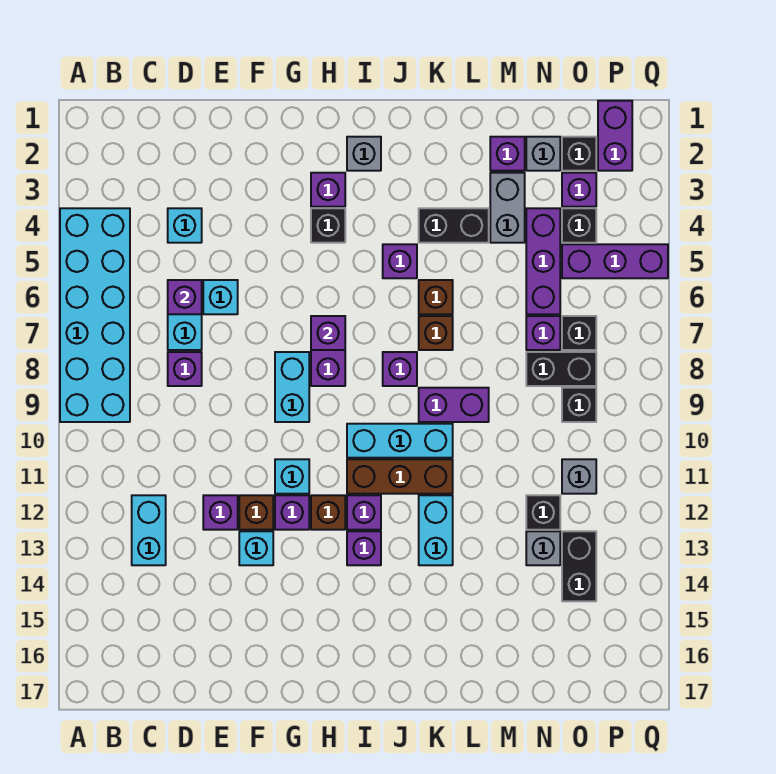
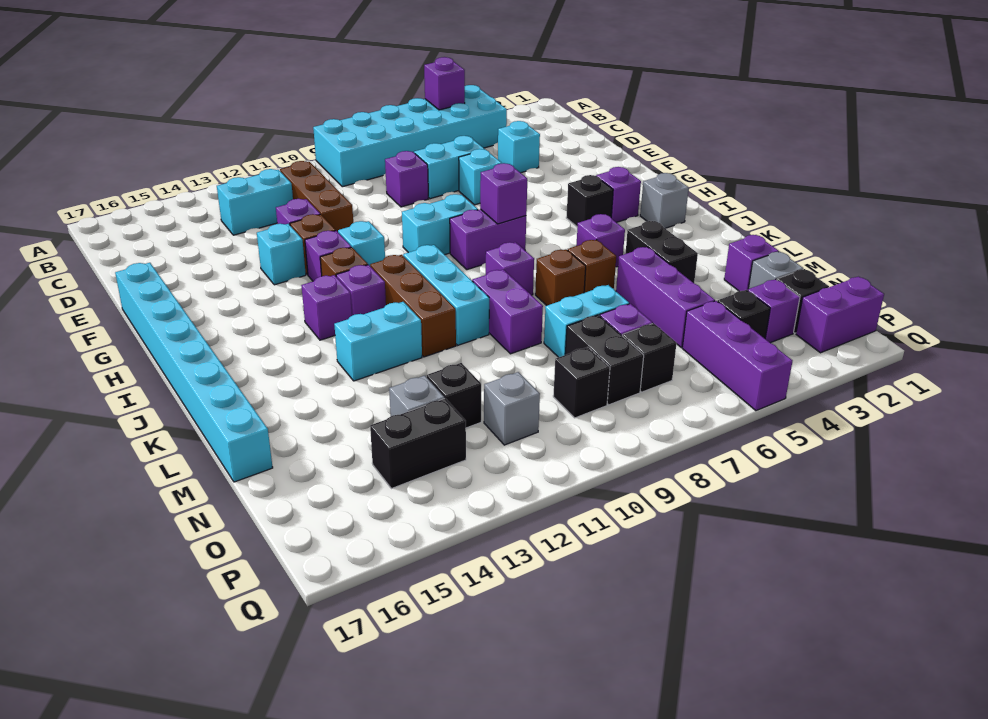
none -> brown brick C11:E11 level 1
purple brick D6 level 2 -> purple brick A5 level 2
none -> cyan brick F17:M17 level 1
grey brick M3:M4 level 1 -> none
none -> cyan brick M7:M8 level 1
purple brick N4:N6 level 1 -> purple brick L5:N5 level 1

